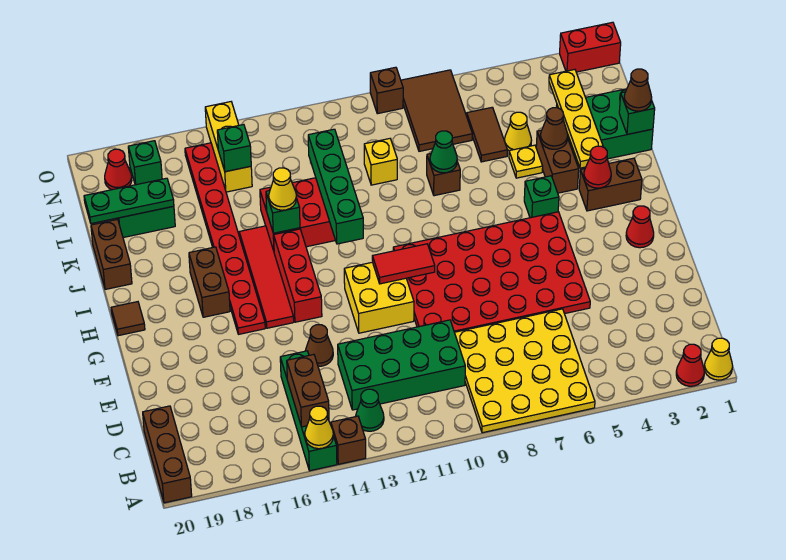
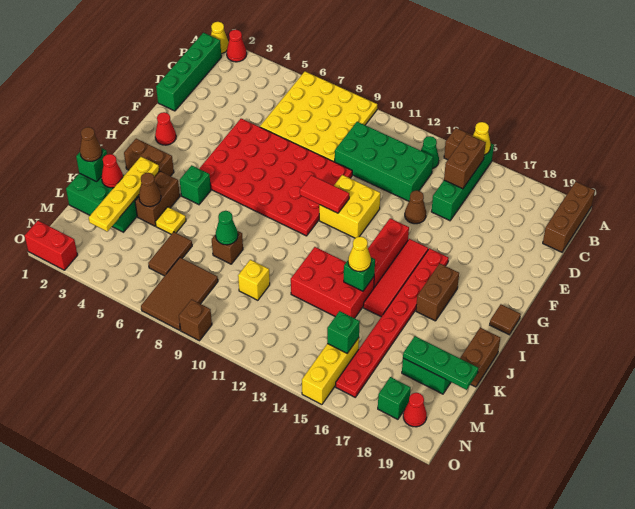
red cone I3 level 2 -> red cone K2 level 2
green brick I12:L12 level 2 -> green brick B1:E1 level 1
yellow cone L5 level 1 -> none

